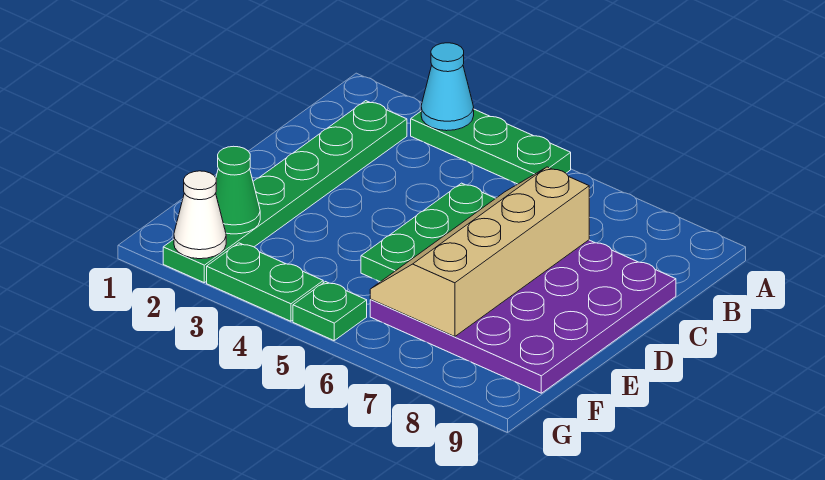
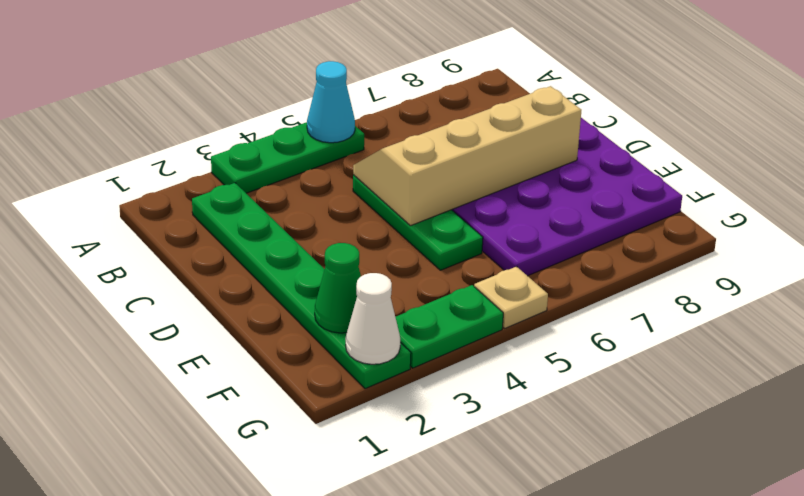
cyan cone A3 level 2 -> cyan cone A5 level 2
tan slope C6:F7 level 2 top 7 -> tan slope C5:D8 level 2 top D
green plate G5 level 1 -> tan plate G5 level 1

